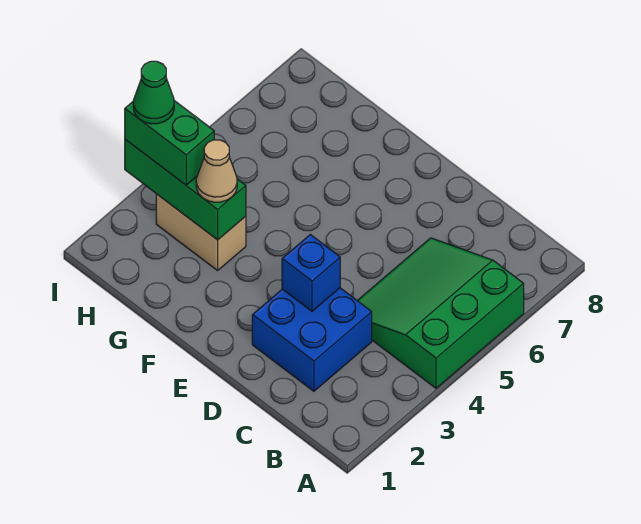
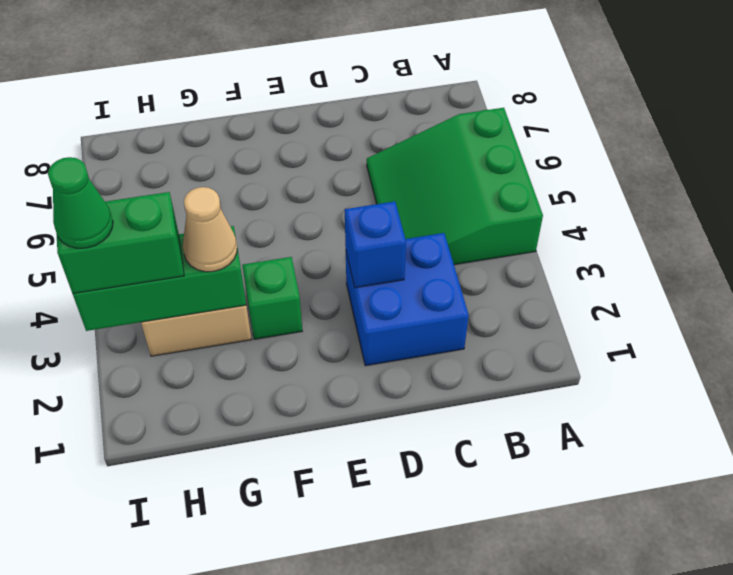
none -> green brick F3 level 1

